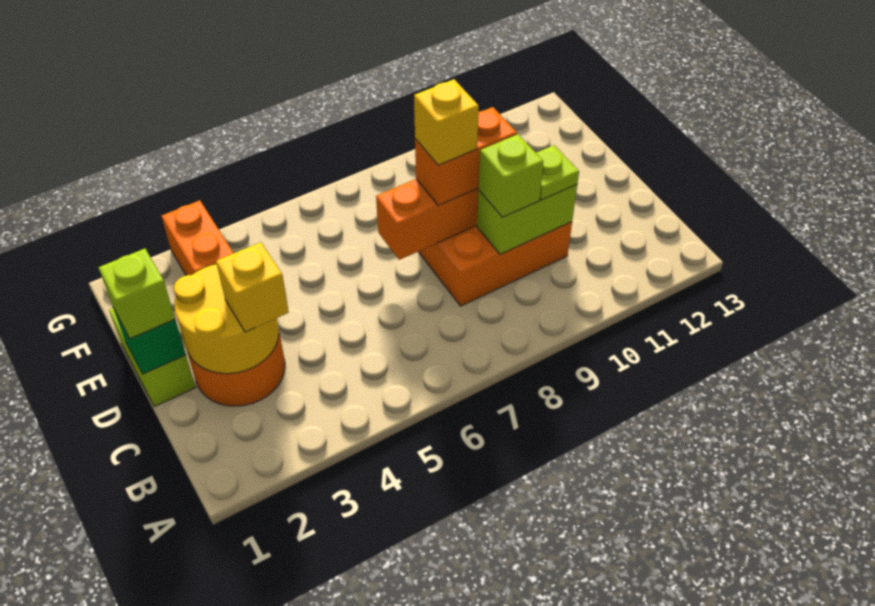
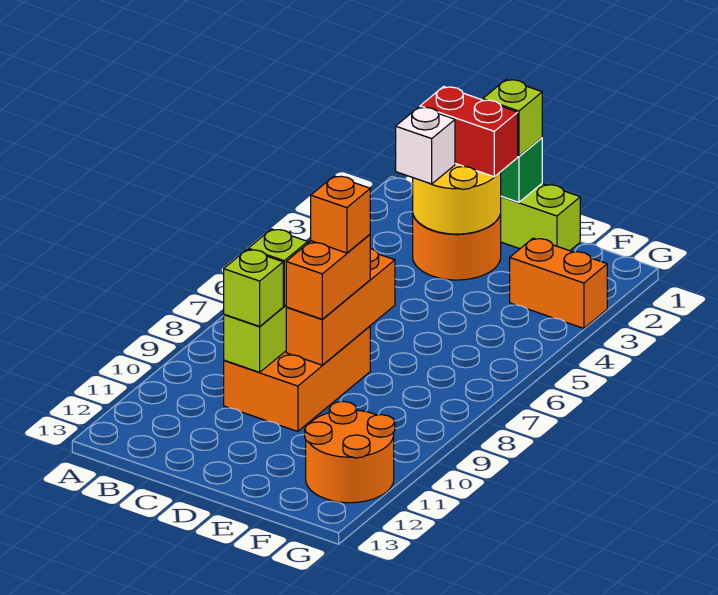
none -> red brick C2:D2 level 3
yellow brick C3 level 3 -> white brick C3 level 3
lime plate C10 level 3 -> lime brick C10 level 3
yellow brick D8 level 4 -> orange brick D8 level 4
none -> orange round brick F11:G12 level 1

